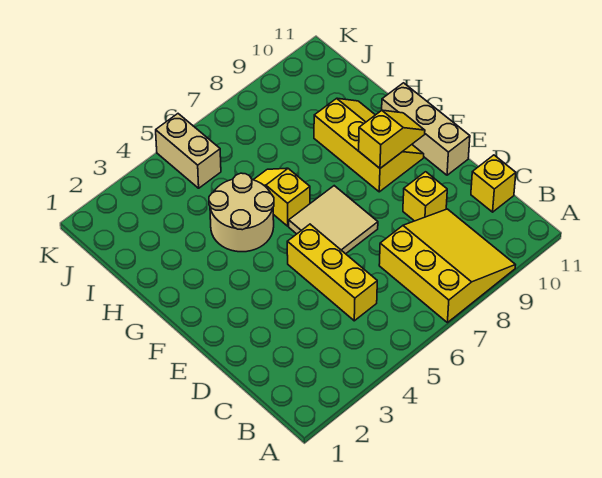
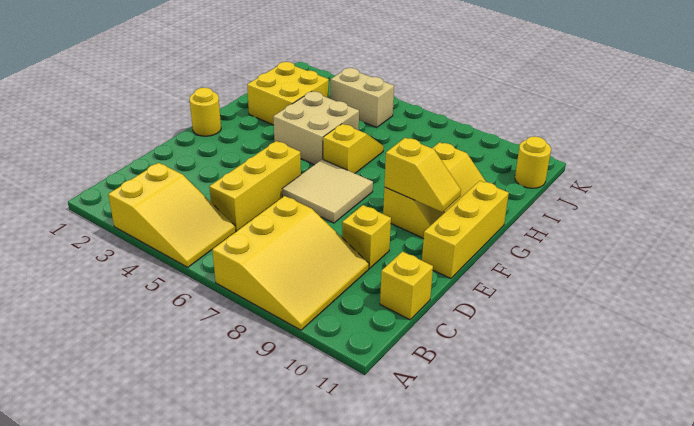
none -> yellow slope A3:B5 level 1 top 3
tan brick E11:G11 level 1 -> yellow brick E11:G11 level 1
none -> yellow round brick F1 level 1
tan round brick G4:H5 level 1 -> tan brick G4:H5 level 1
none -> yellow brick H2:I3 level 1
tan brick J5:K5 level 1 -> tan brick J4:J5 level 1
none -> yellow round brick J11 level 1

